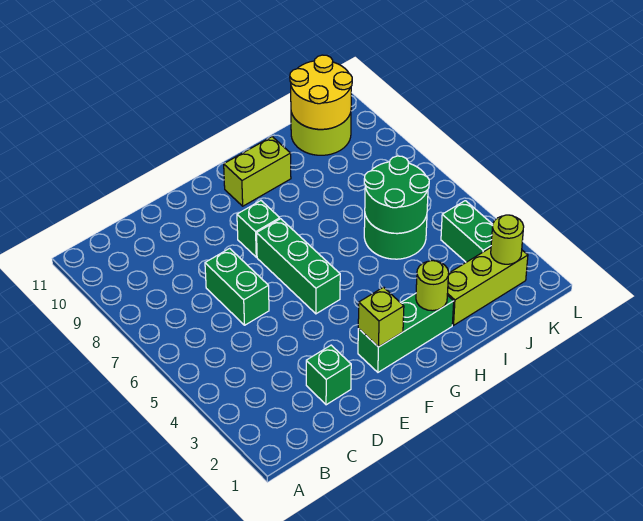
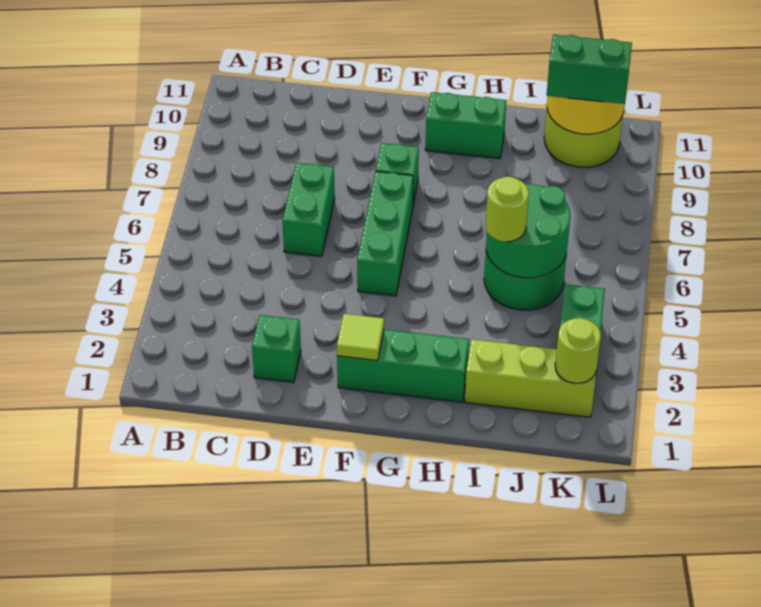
lime brick F2 level 2 -> lime tile F2 level 2
lime brick G10:H10 level 1 -> green brick G10:H10 level 1
lime round brick H2 level 2 -> lime round brick I5 level 3
none -> green brick J10:K10 level 3

